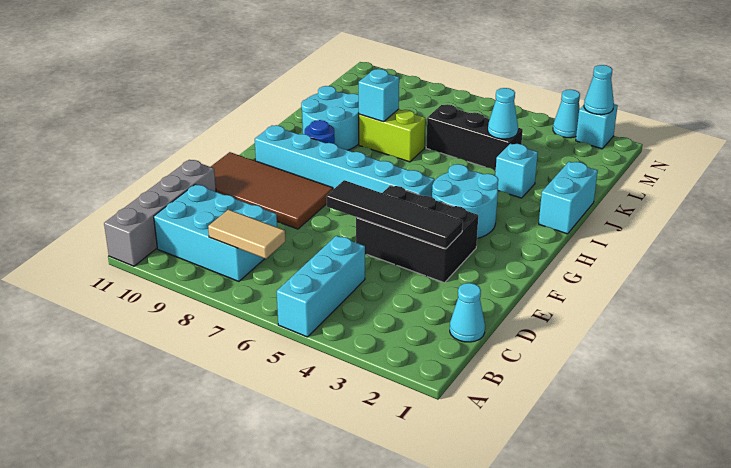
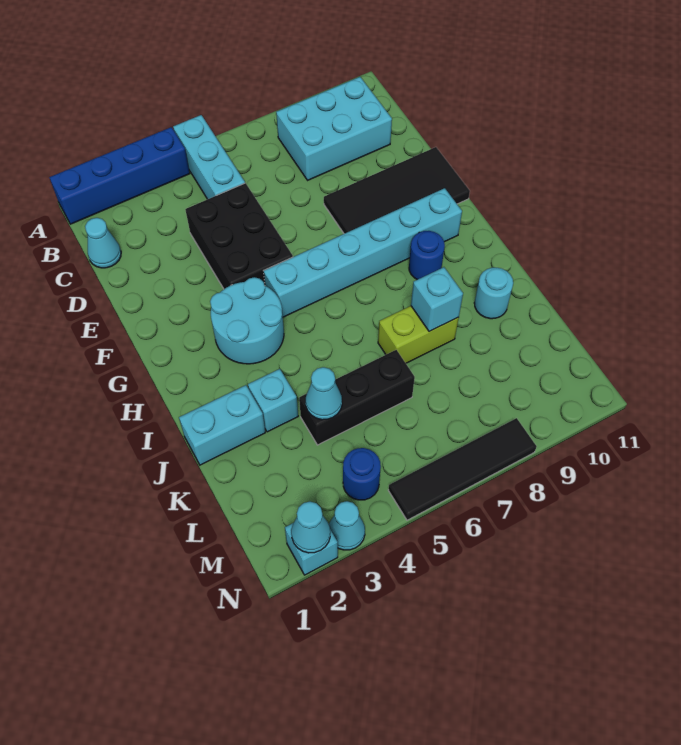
none -> blue brick A1:A4 level 1
grey brick A11:D11 level 1 -> none
tan tile B7:B8 level 2 -> none
black brick E3:F5 level 1 -> black brick D4:F5 level 1
black tile E3:E6 level 2 -> black tile N5:N8 level 1
brown tile E8:F11 level 1 -> black tile E8:F11 level 1
cyan brick I1:J1 level 1 -> cyan brick J1:J2 level 1
cyan round brick I9:J10 level 1 -> cyan round brick J10 level 1
none -> blue round brick M4 level 1

